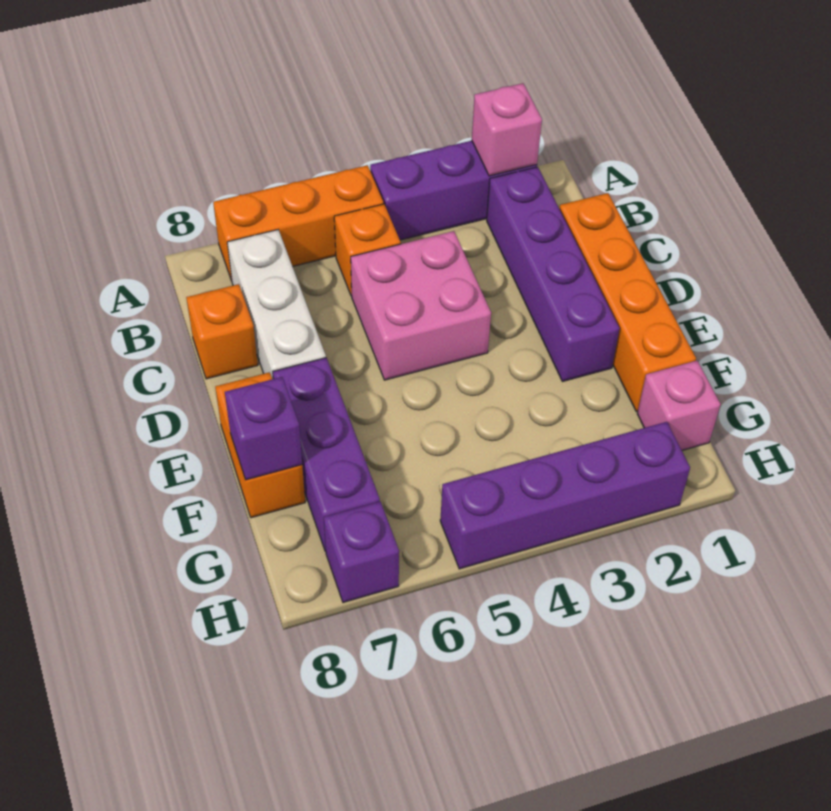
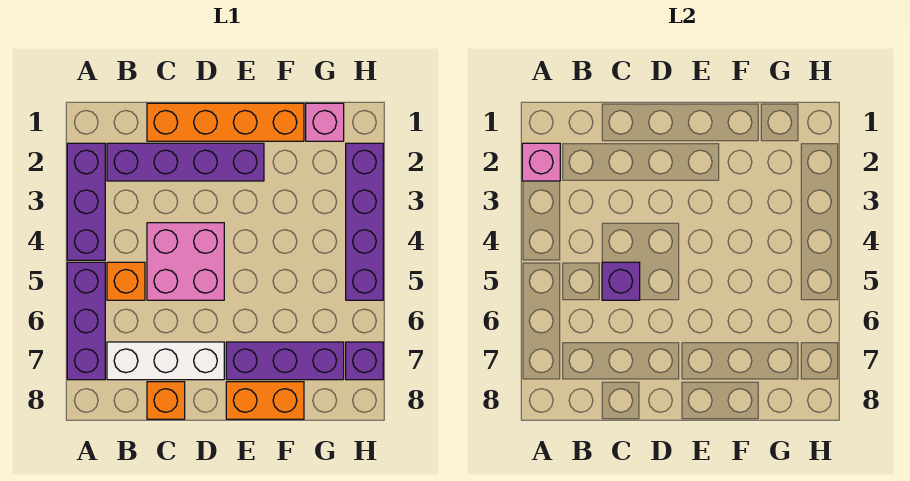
orange brick A5:A7 level 1 -> purple brick A5:A7 level 1
purple brick F8 level 2 -> purple brick C5 level 2

